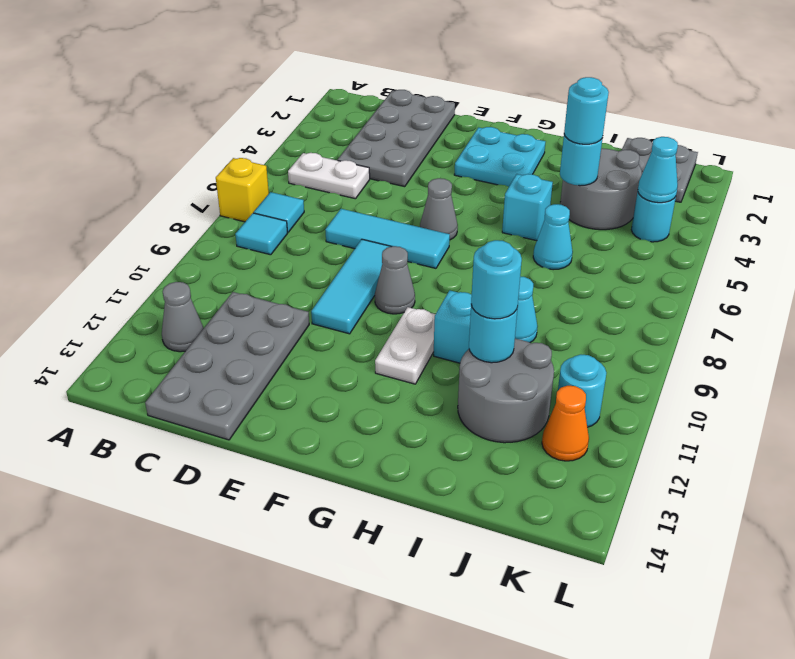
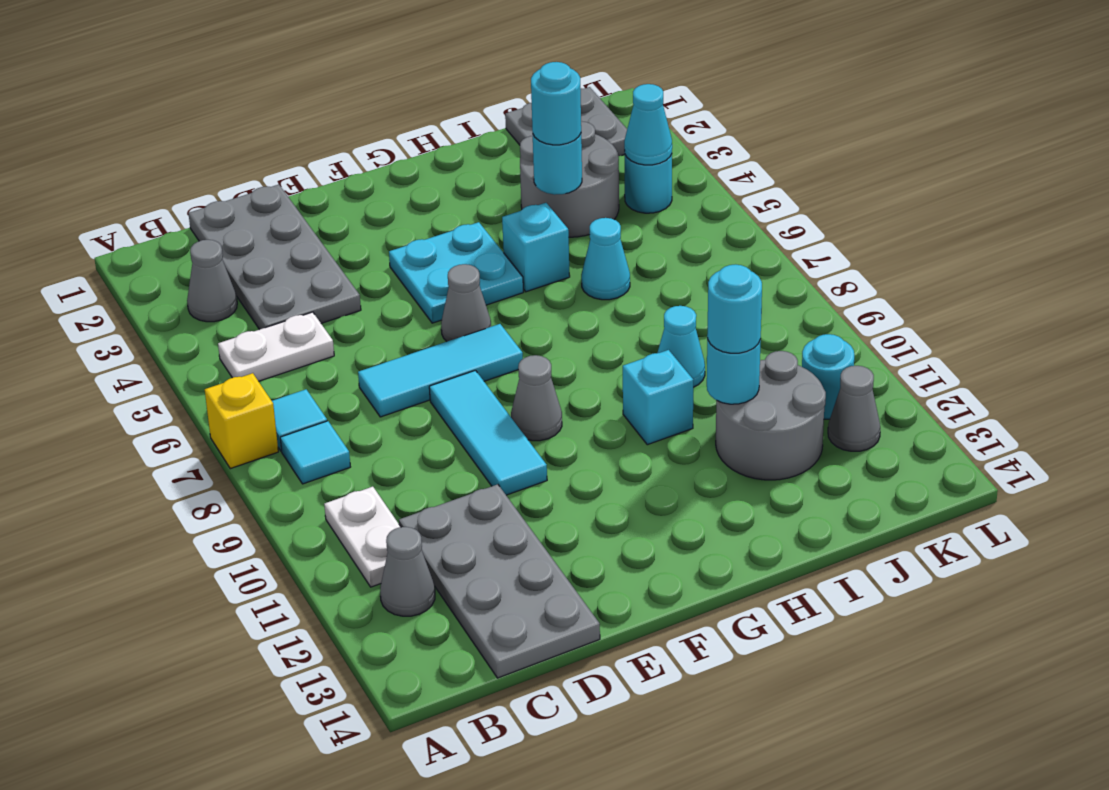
none -> grey cone B3 level 1
cyan plate F2:G3 level 1 -> cyan plate F4:G5 level 1
white plate G10:G11 level 1 -> white plate B10:B11 level 1
orange cone K12 level 1 -> grey cone K12 level 1

